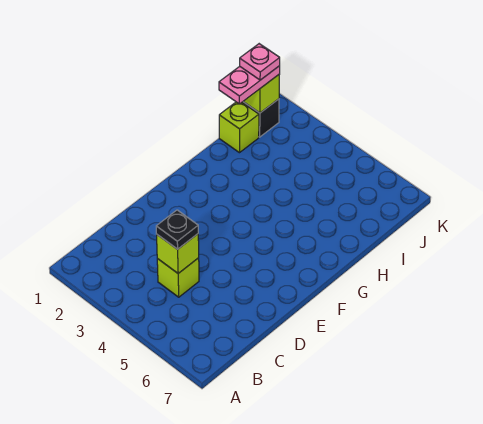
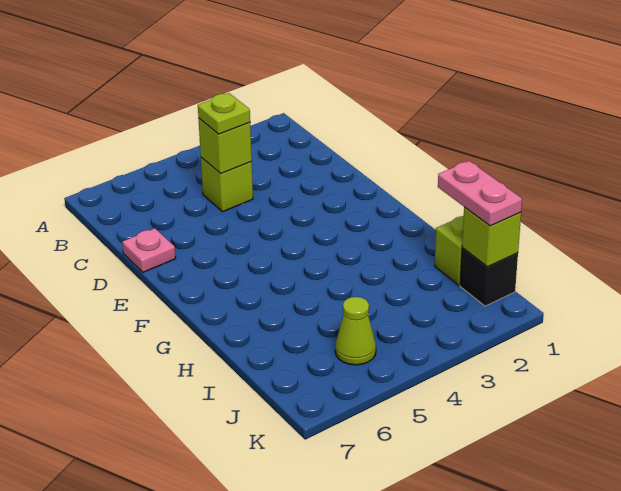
black plate C4 level 3 -> lime plate C4 level 3
pink plate J1 level 4 -> pink plate D7 level 1
none -> lime cone J5 level 1

